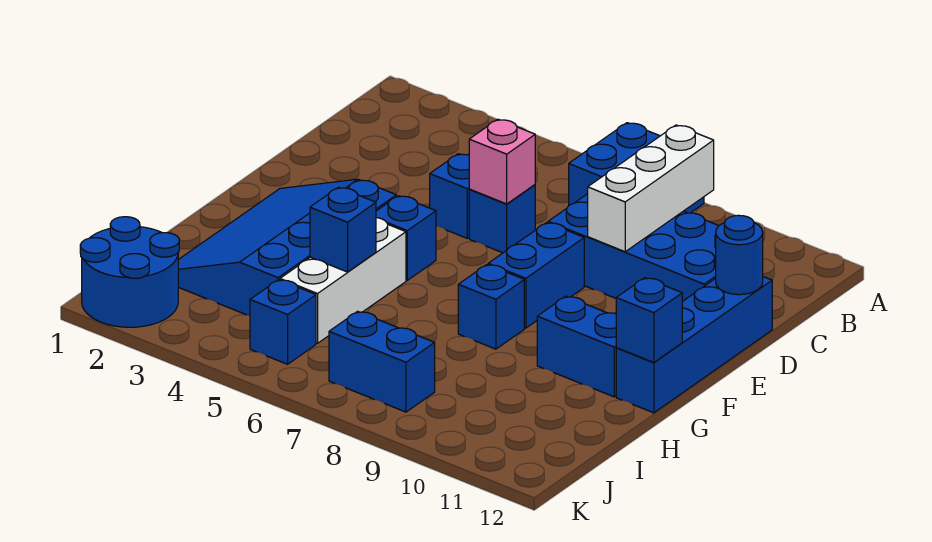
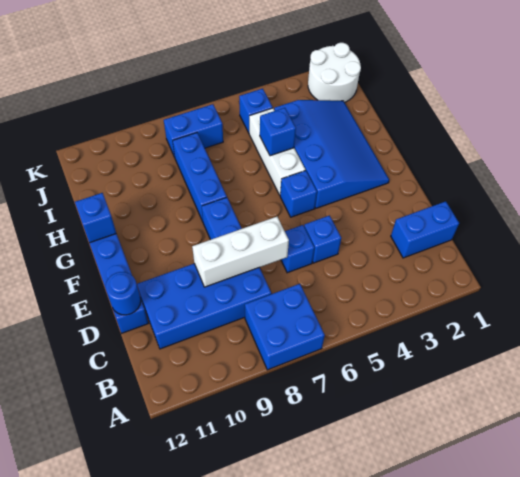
white brick B9:D9 level 2 -> white brick D7:D9 level 2
pink brick D6 level 2 -> none
blue brick G8 level 1 -> blue brick G8:I8 level 1
blue brick G10:G11 level 1 -> blue brick C1:C2 level 1
blue round brick J1:K2 level 1 -> white round brick J1:K2 level 1

